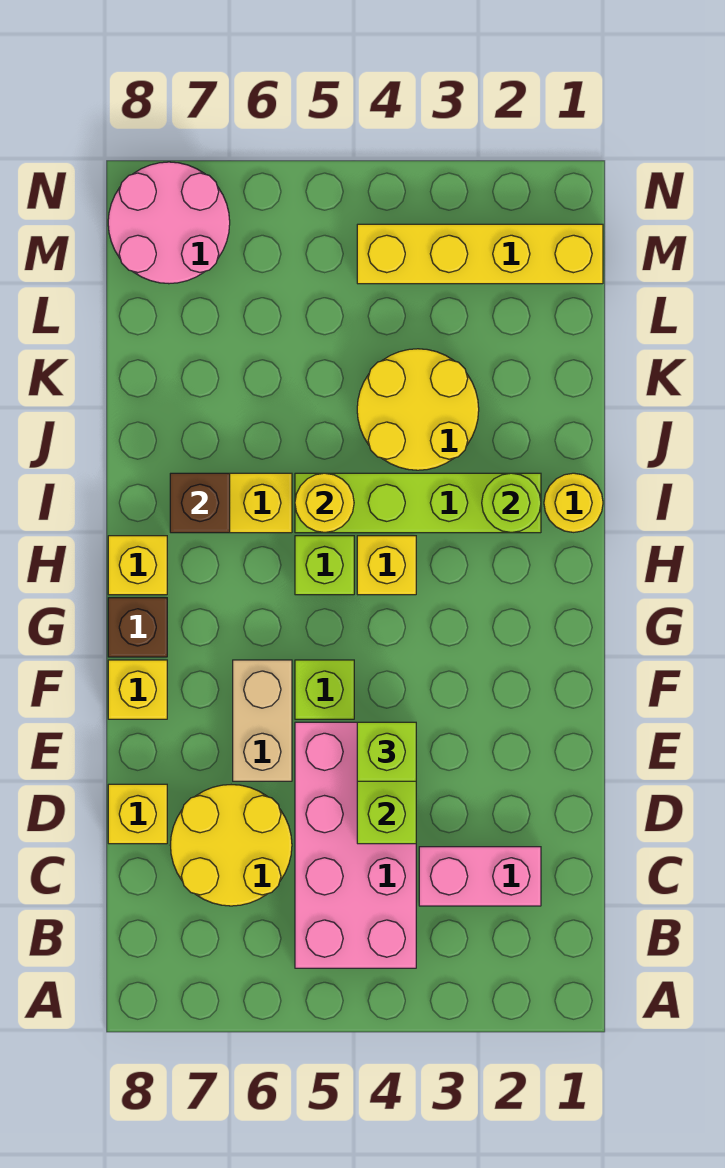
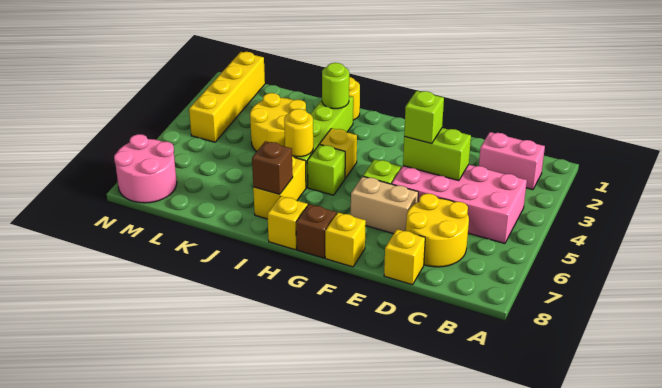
pink brick C2:C3 level 1 -> pink brick B2:C2 level 1

